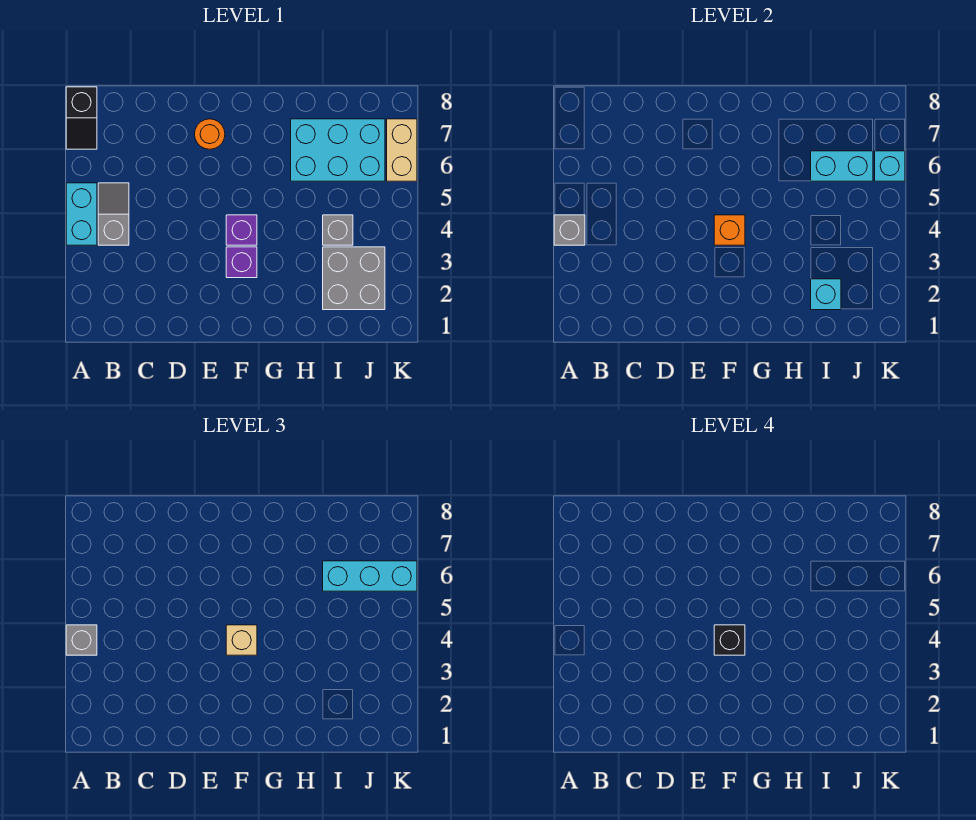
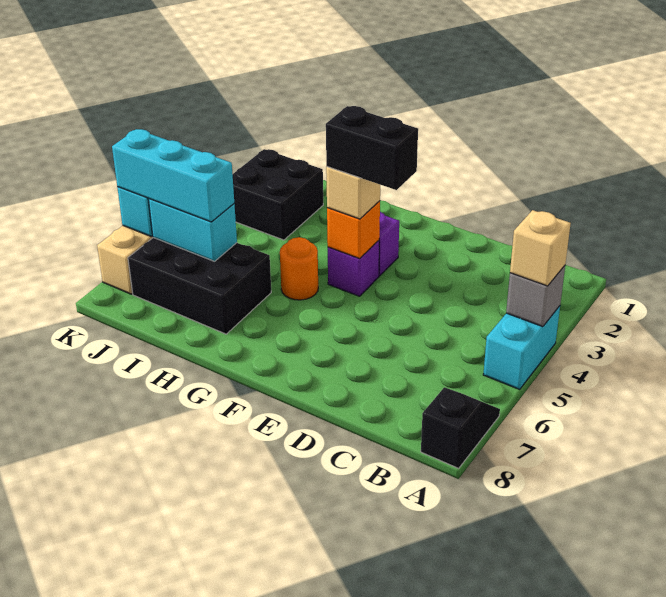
grey brick A4 level 3 -> tan brick A4 level 3
grey slope B4:B5 level 1 top 4 -> none
orange round brick E7 level 1 -> orange round brick G5 level 1
black brick F4 level 4 -> black brick E4:F4 level 4
cyan brick H6:J7 level 1 -> black brick H6:J7 level 1
grey brick I2:J3 level 1 -> black brick I2:J3 level 1
cyan brick I2 level 2 -> none
grey brick I4 level 1 -> none

